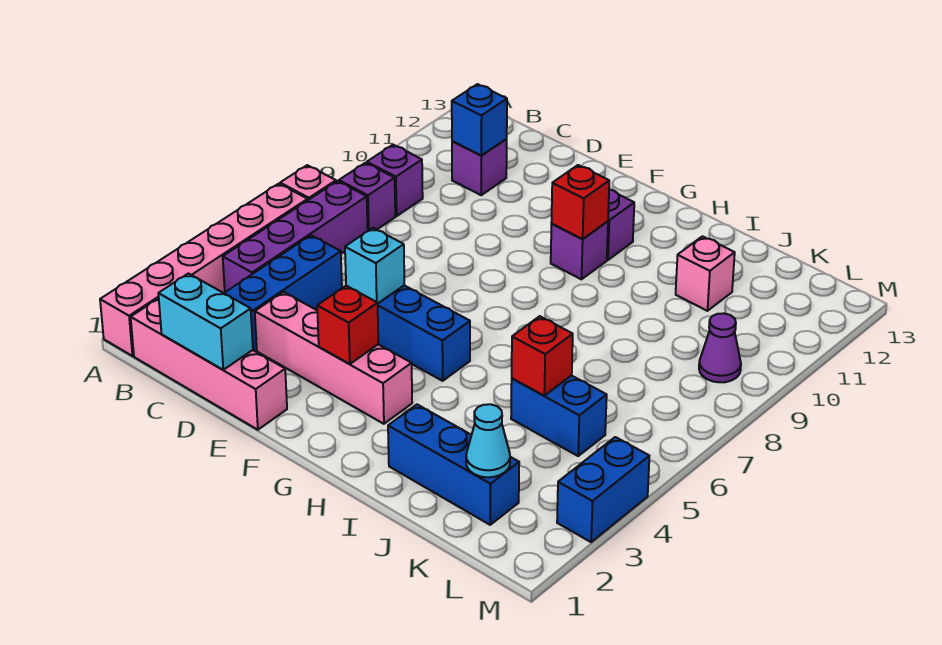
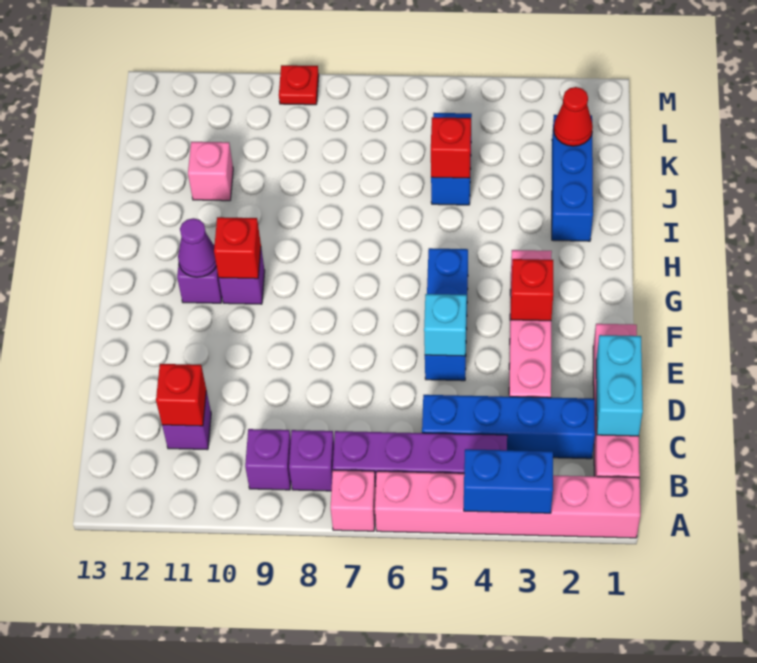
blue brick C11 level 2 -> red brick C11 level 2
cyan cone K2 level 2 -> red cone K2 level 2
purple cone L9 level 1 -> purple cone G11 level 2
blue brick M3:M4 level 1 -> blue brick A3:A4 level 2
none -> red plate M9 level 1

